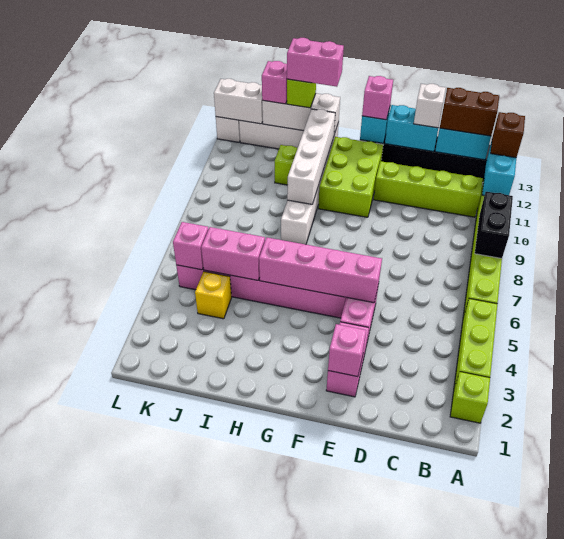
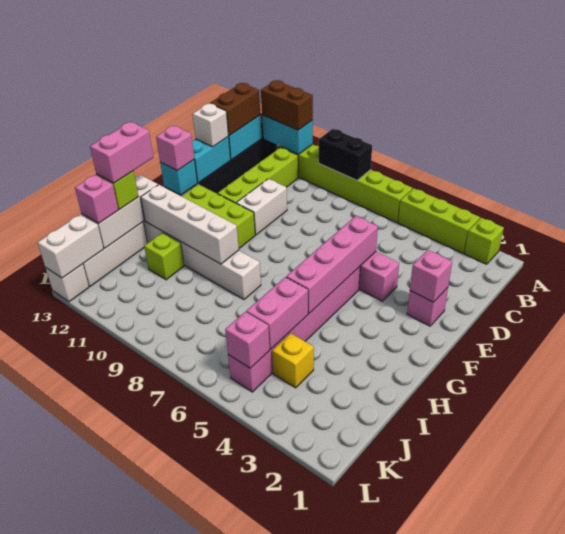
brown brick A12 level 3 -> brown brick A11:A12 level 3
none -> white brick D10:E10 level 1
pink brick E2:E3 level 1 -> pink brick E2 level 1

